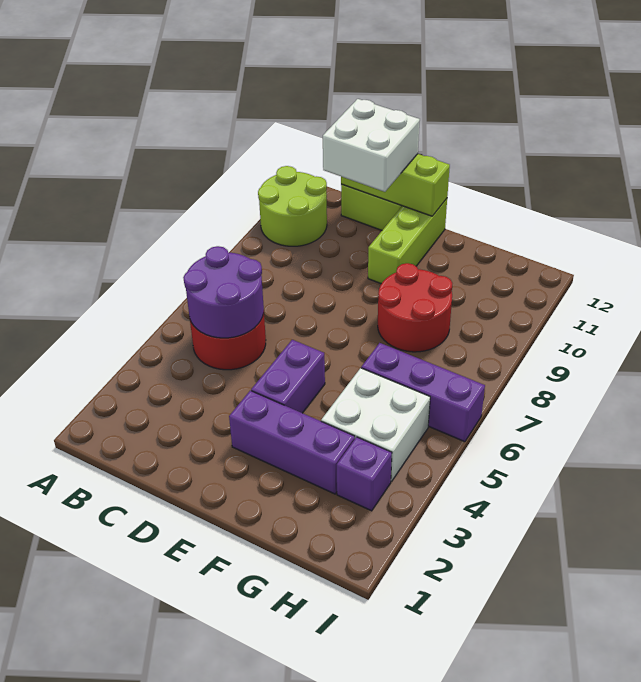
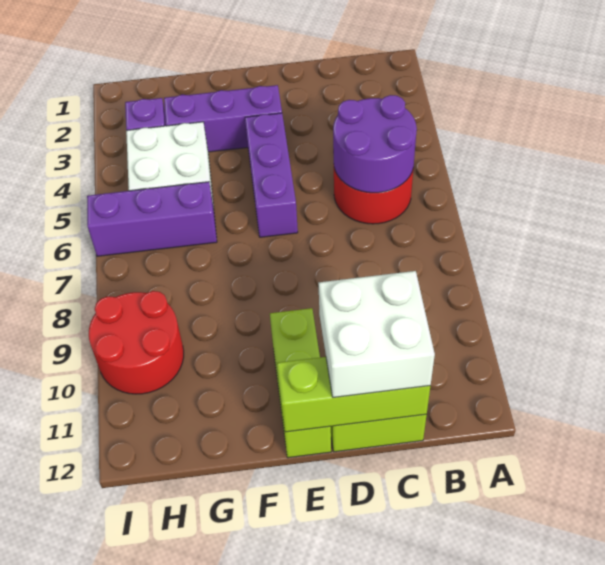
lime round brick A10:B11 level 1 -> none
purple brick E4:E5 level 1 -> purple brick E4:E6 level 1
red round brick F8:G9 level 1 -> red round brick H9:I10 level 1

